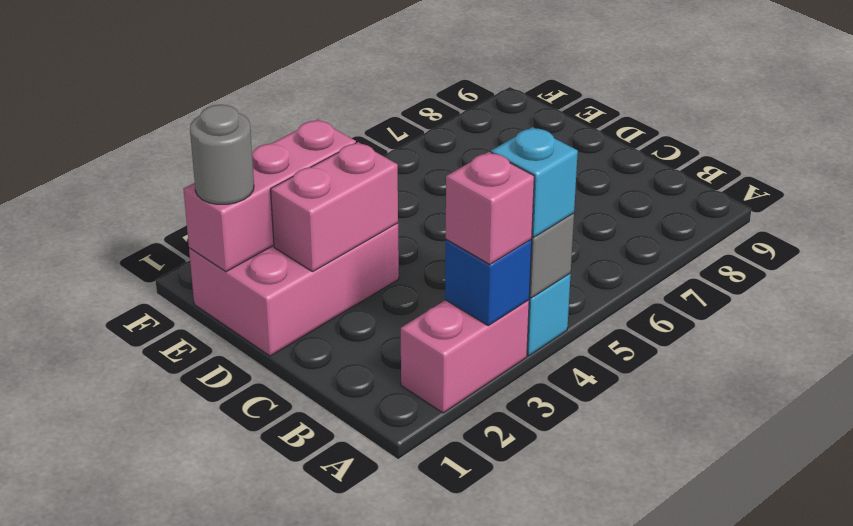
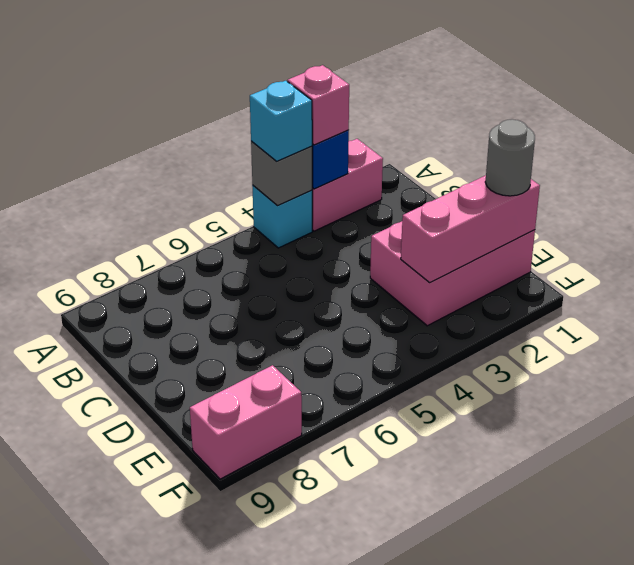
pink brick D2:D3 level 2 -> pink brick F8:F9 level 1

